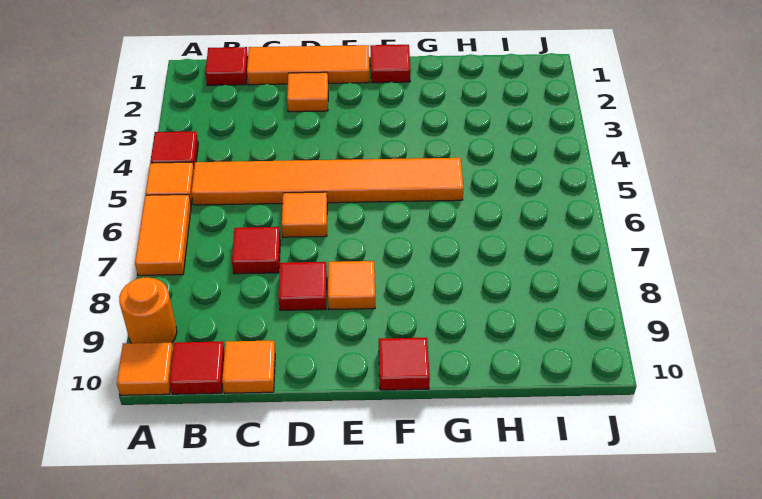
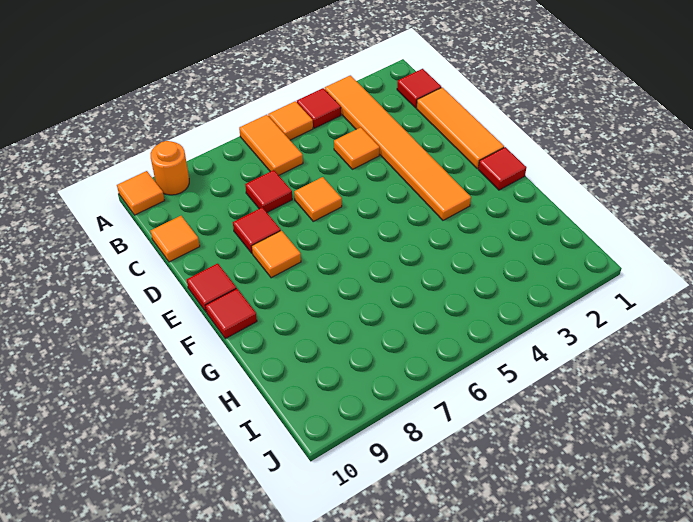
orange tile A6:A7 level 1 -> orange tile A6:B6 level 1
orange tile B5:G5 level 1 -> orange tile A3:F3 level 1
red tile B10 level 1 -> red tile E10 level 1
orange tile D2 level 1 -> orange tile C4 level 1

